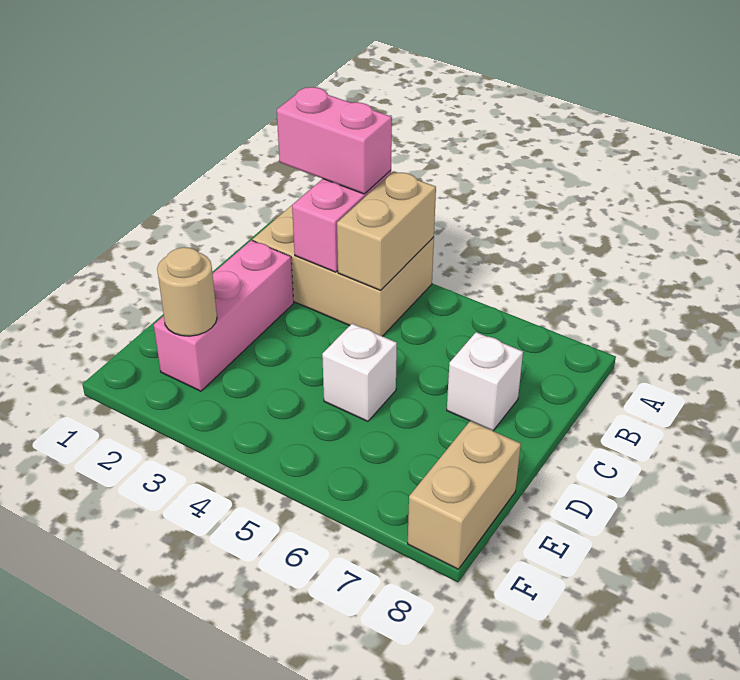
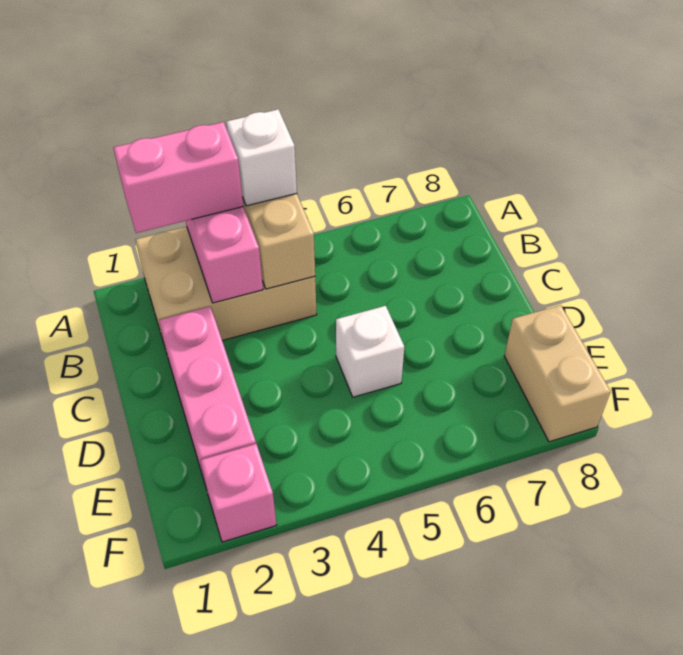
white brick C7 level 1 -> white brick A4 level 3
tan round brick E2 level 2 -> none
none -> pink brick F2 level 1

